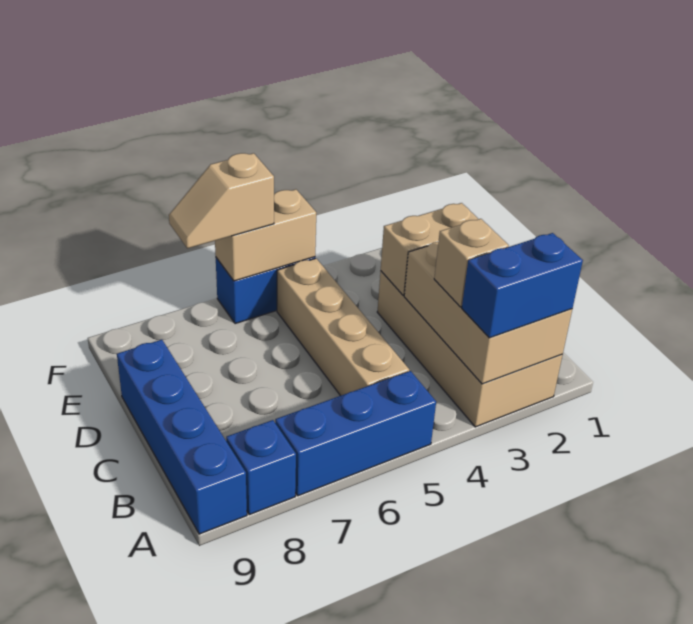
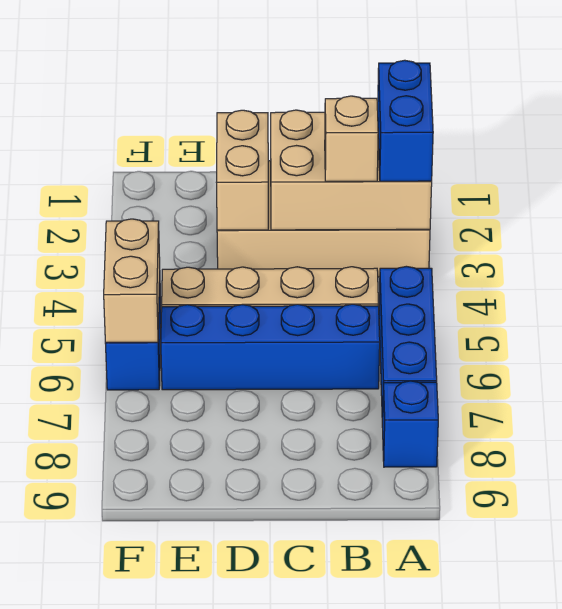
blue brick A9:D9 level 1 -> blue brick B6:E6 level 1
tan slope F6:F7 level 3 top 6 -> none

